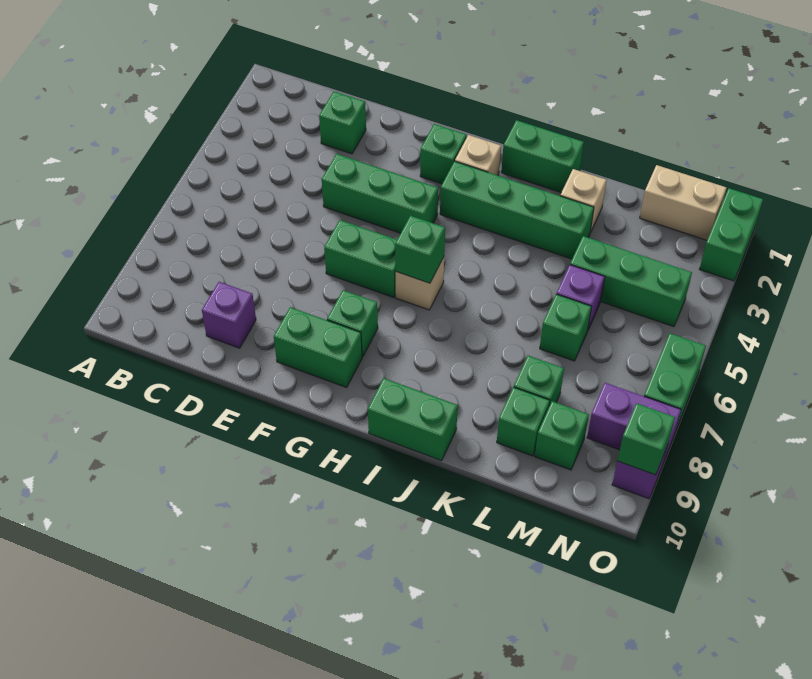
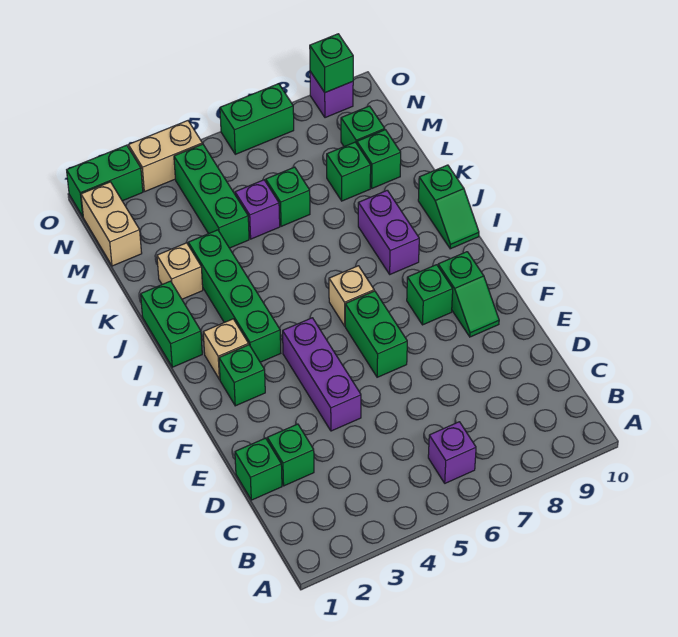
purple brick D9 level 1 -> purple brick B6 level 1
green brick E4:G4 level 1 -> purple brick E4:G4 level 1
green brick F9:G9 level 1 -> green slope F9:G9 level 1 top G
green brick H6 level 2 -> green brick D1 level 1
green brick I10:J10 level 1 -> green slope I10:J10 level 1 top J
purple brick N8:O8 level 1 -> purple brick I8:J8 level 1
none -> tan brick O3:O4 level 1

